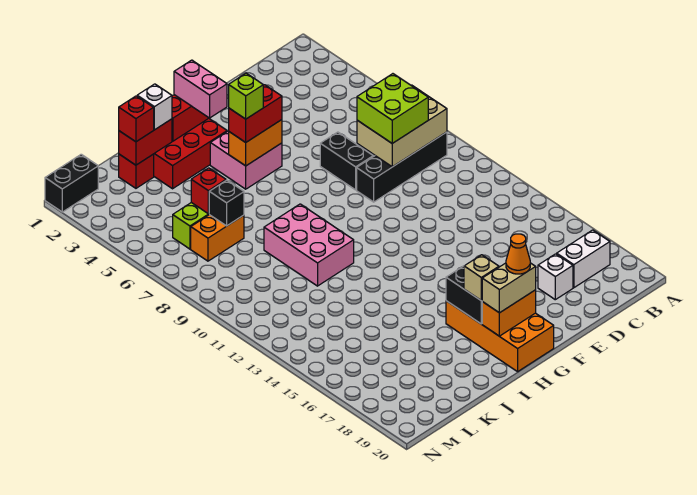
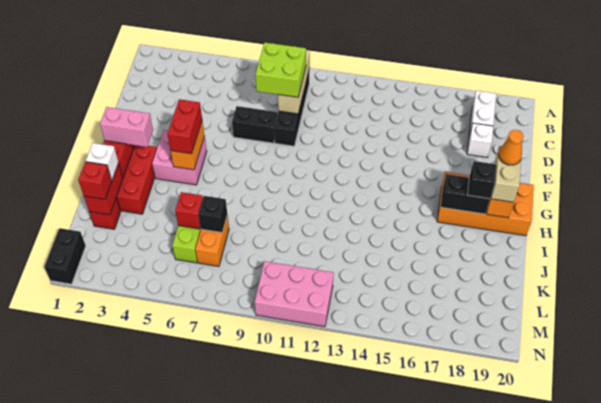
tan brick B8:D9 level 2 -> tan brick B9:D9 level 2
lime brick H5 level 4 -> none
tan brick H18 level 3 -> black brick H18 level 3
pink brick I9:J11 level 1 -> pink brick M10:N12 level 1

